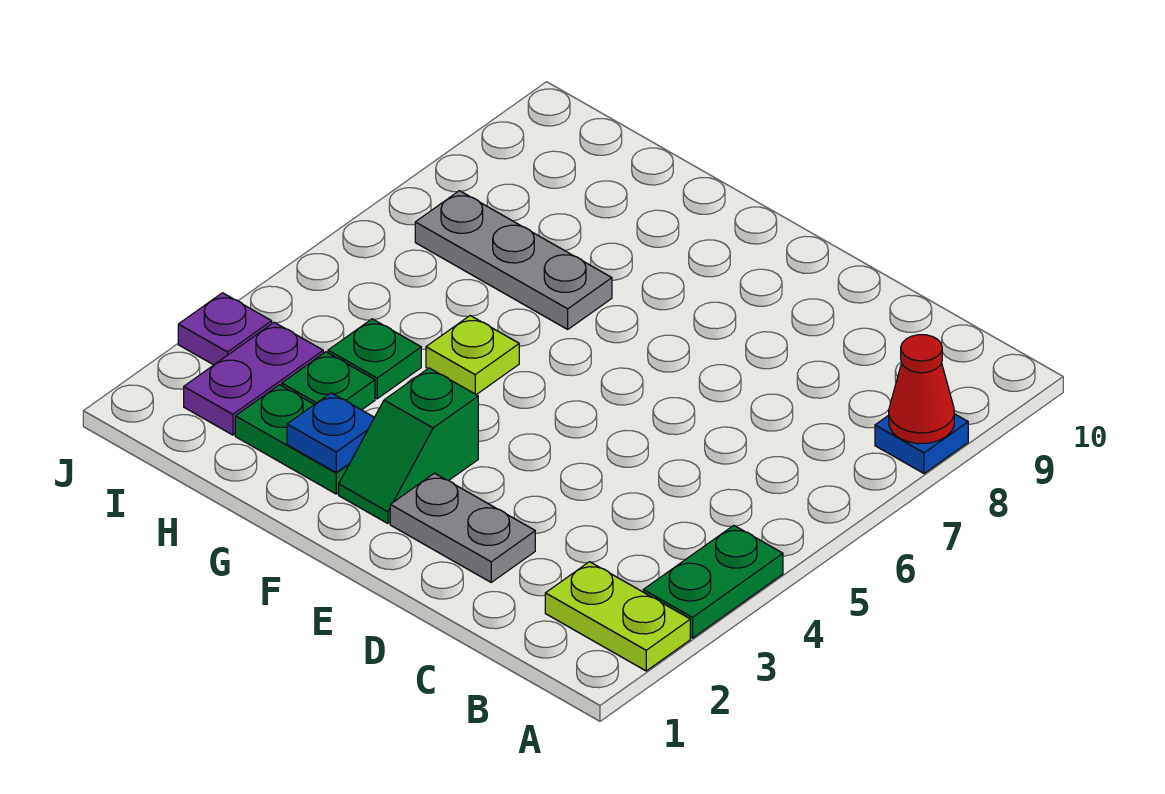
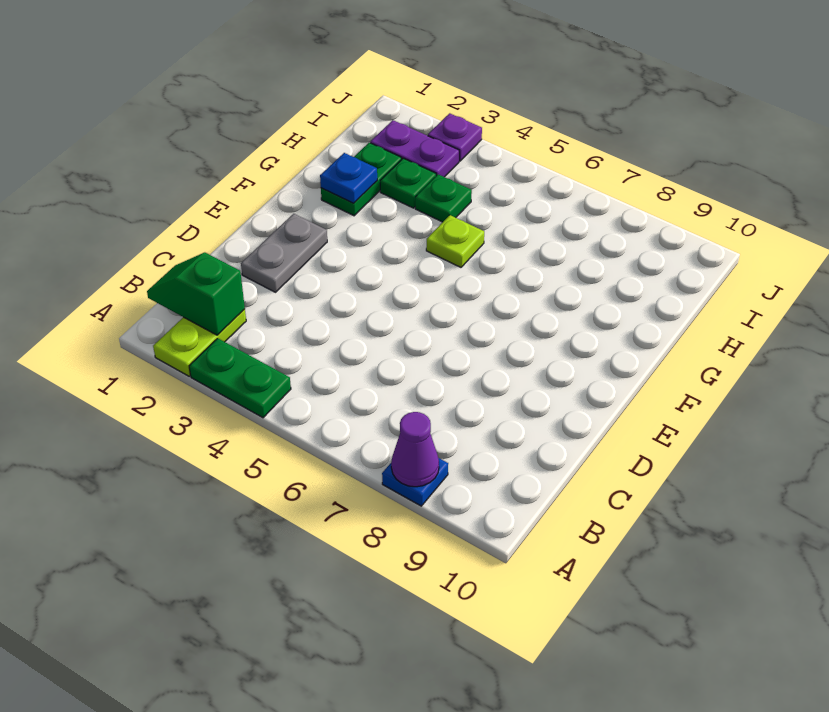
red cone A8 level 2 -> purple cone A8 level 2
green slope F2:F3 level 1 top 3 -> green slope B1:B2 level 2 top 2
grey plate G7:I7 level 1 -> none

